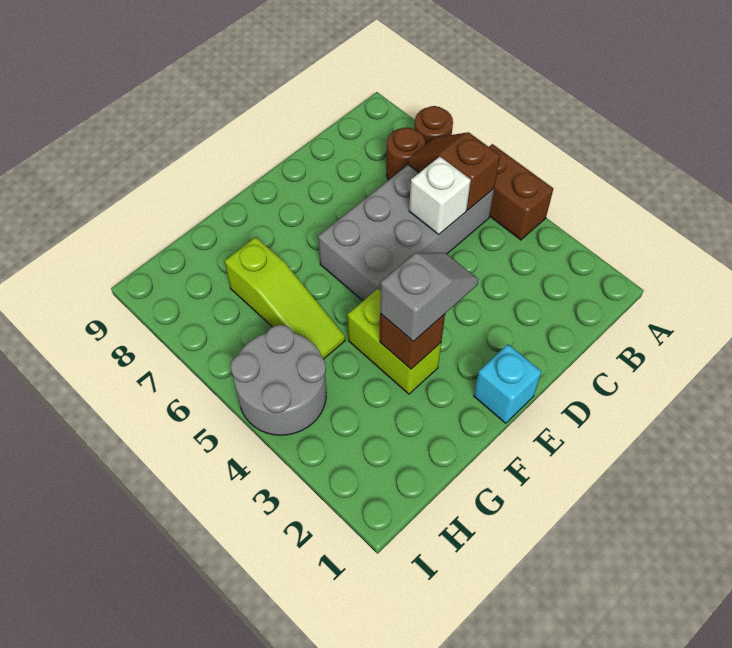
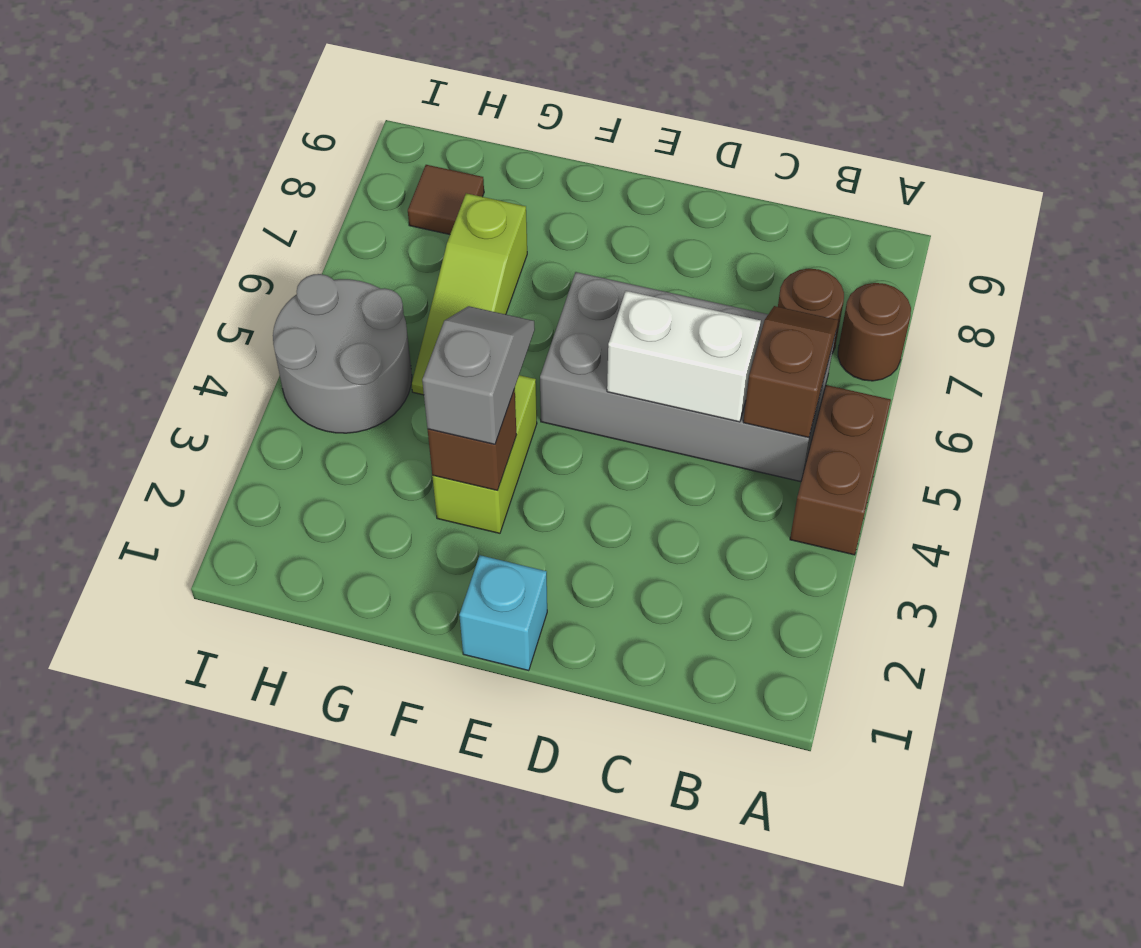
white brick C5 level 2 -> white brick C5:D5 level 2
grey slope E3:F3 level 3 top F -> grey slope F3:F4 level 3 top 3
none -> brown tile H8 level 1

